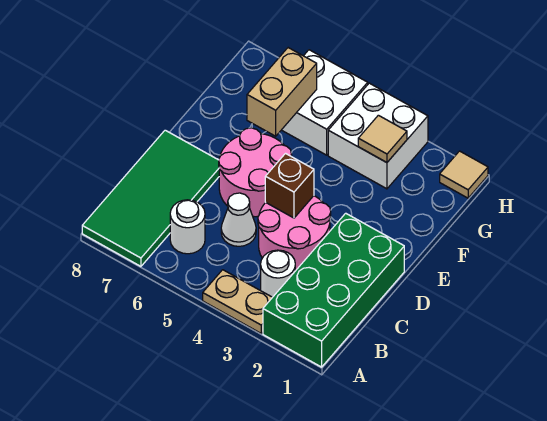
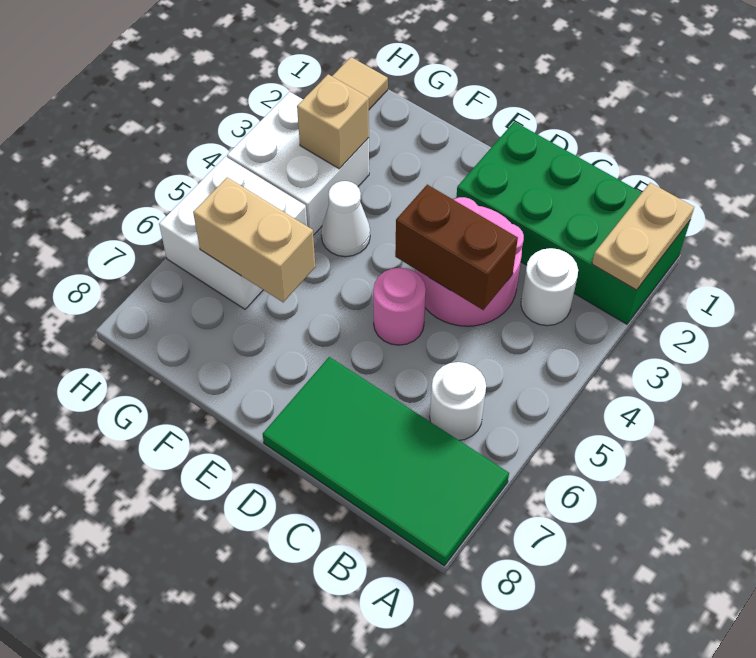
tan plate A3:A4 level 1 -> tan plate A1:A2 level 2
white cone C5 level 1 -> white cone F4 level 1
brown brick D4 level 2 -> brown brick C4:D4 level 2
pink round brick D5:E6 level 1 -> pink round brick D5 level 1
tan tile G3 level 2 -> tan brick G3 level 2

